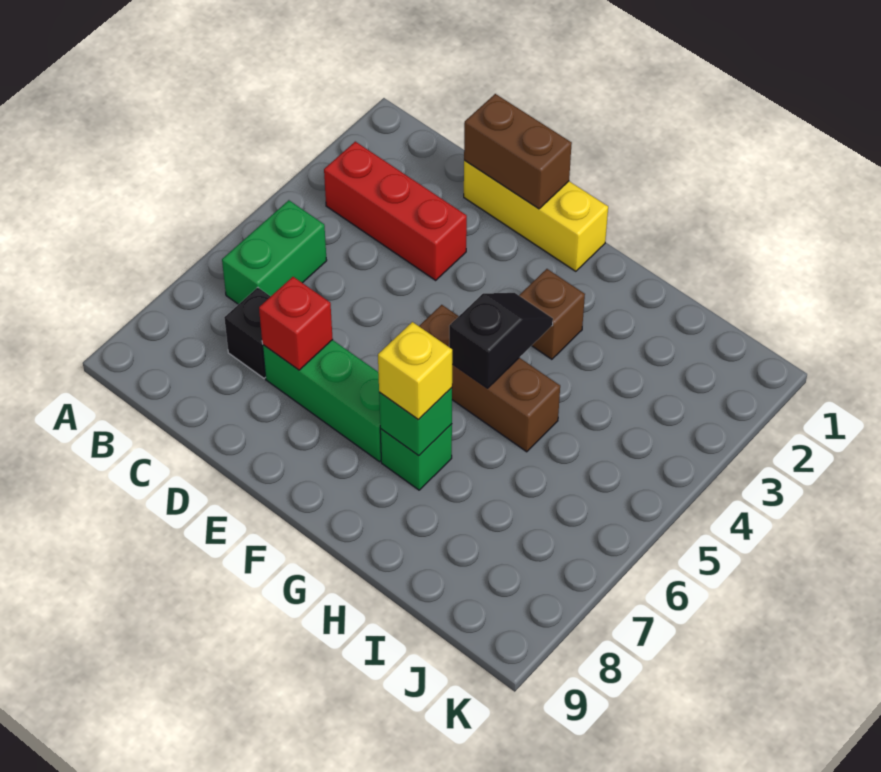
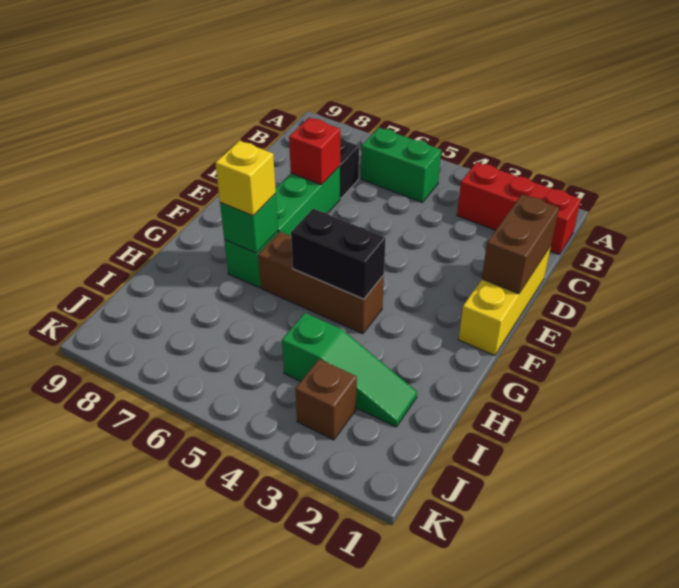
red brick B3:D3 level 1 -> red brick B1:B3 level 1
brown brick F5:H5 level 1 -> brown brick G4:G6 level 1
brown brick G3 level 1 -> brown brick J3 level 1
black slope G4:G5 level 2 top 5 -> black brick G4:G5 level 2
none -> green slope I2:I4 level 1 top 4

